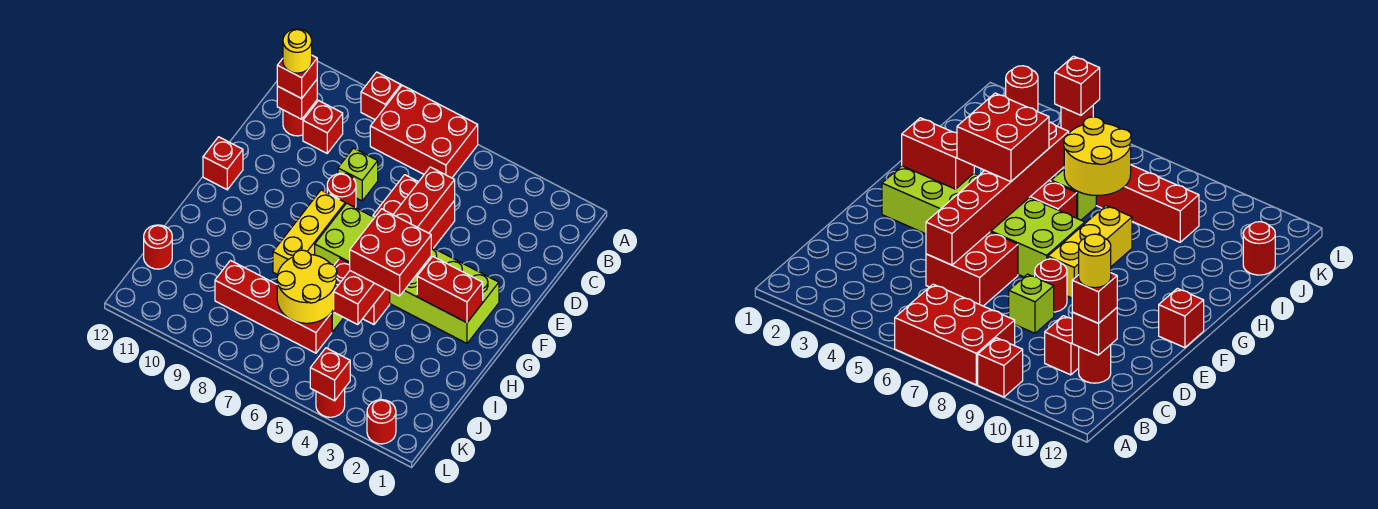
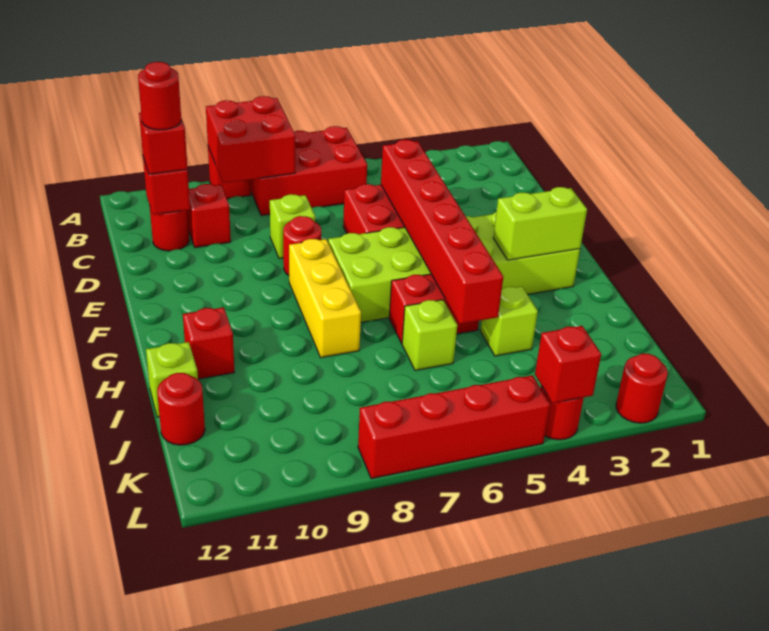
yellow round brick C11 level 4 -> red round brick C11 level 4
red brick F12 level 1 -> red brick H11 level 1
red brick G2:G3 level 2 -> lime brick G2:G3 level 2
red brick G4:H5 level 3 -> red brick A8:B9 level 2
none -> lime brick I4 level 1
yellow round brick I6:J7 level 2 -> none
none -> lime brick I12 level 1
red brick J6:J9 level 1 -> red brick L5:L8 level 1

